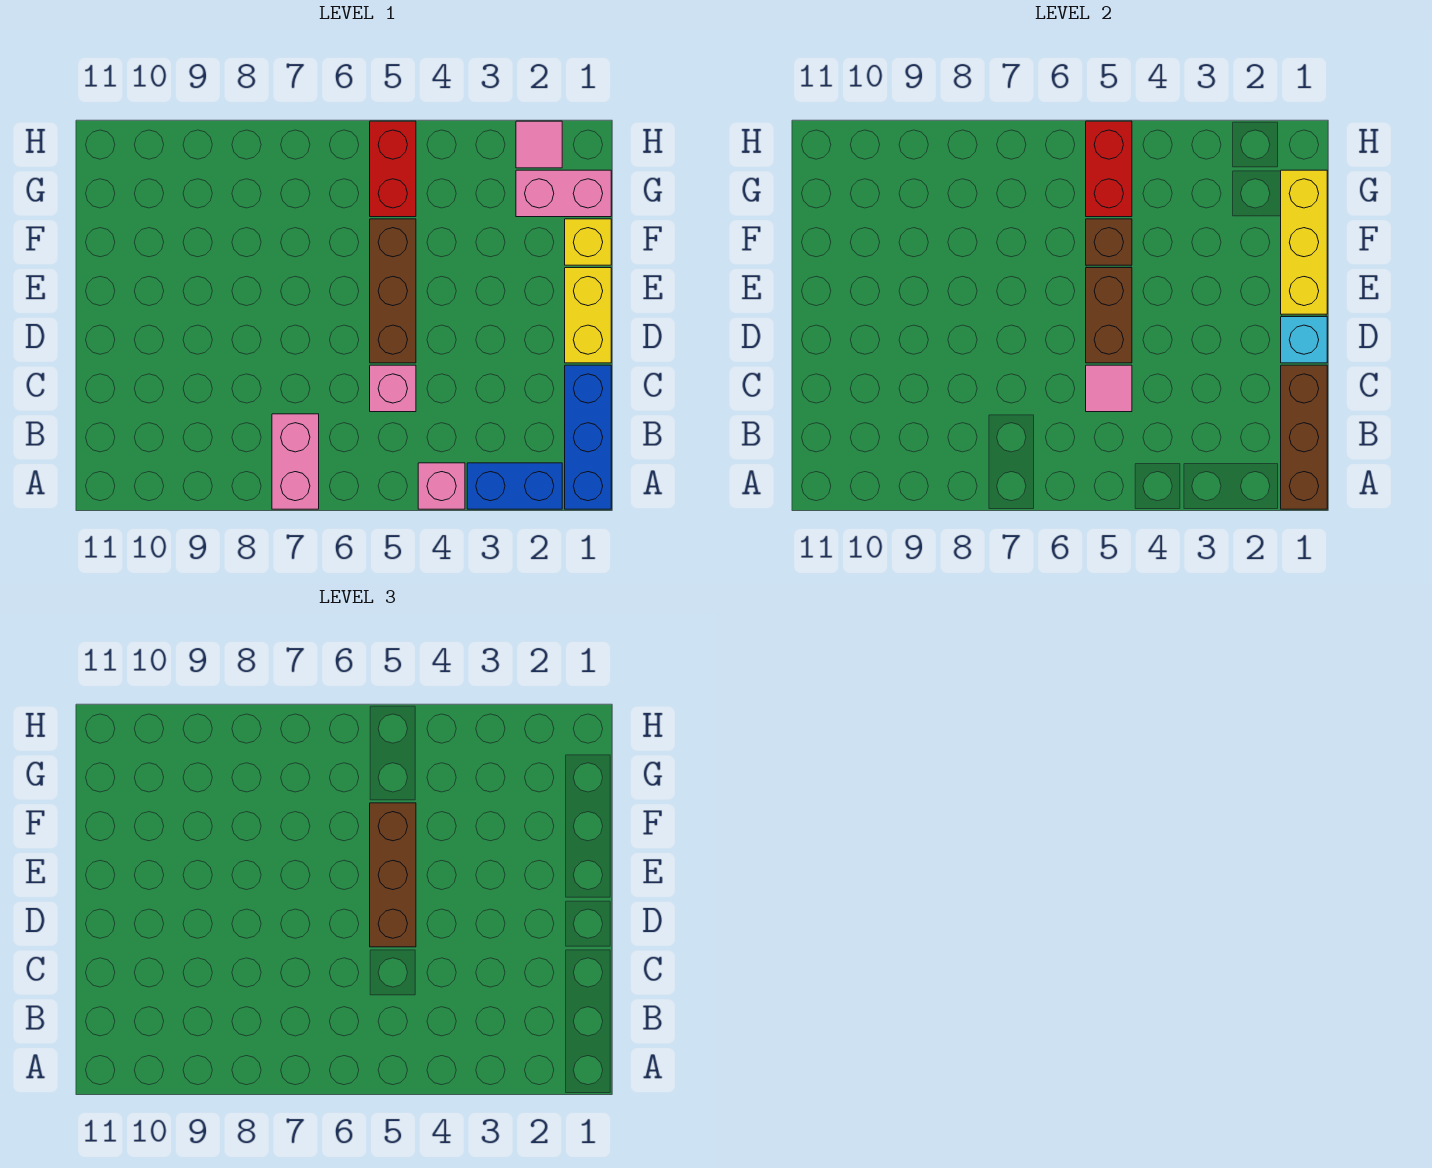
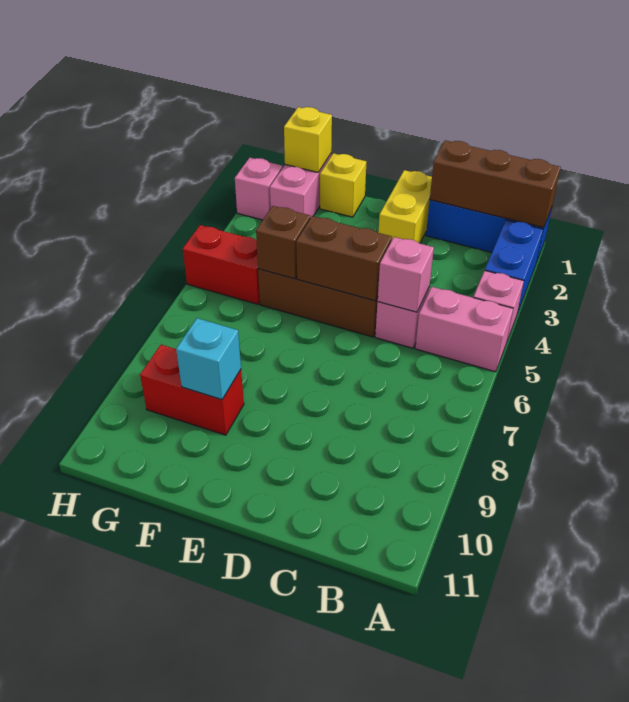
pink brick A7:B7 level 1 -> pink brick A5:B5 level 1
pink tile C5 level 2 -> pink brick C5 level 2
yellow brick D1:E1 level 1 -> yellow brick D1:D2 level 1
cyan brick D1 level 2 -> cyan brick F9 level 2
brown brick D5:F5 level 3 -> none
yellow brick E1:G1 level 2 -> yellow brick G1 level 2
red brick G5:H5 level 2 -> red brick F9:G9 level 1
pink tile H2 level 1 -> pink brick H2 level 1

